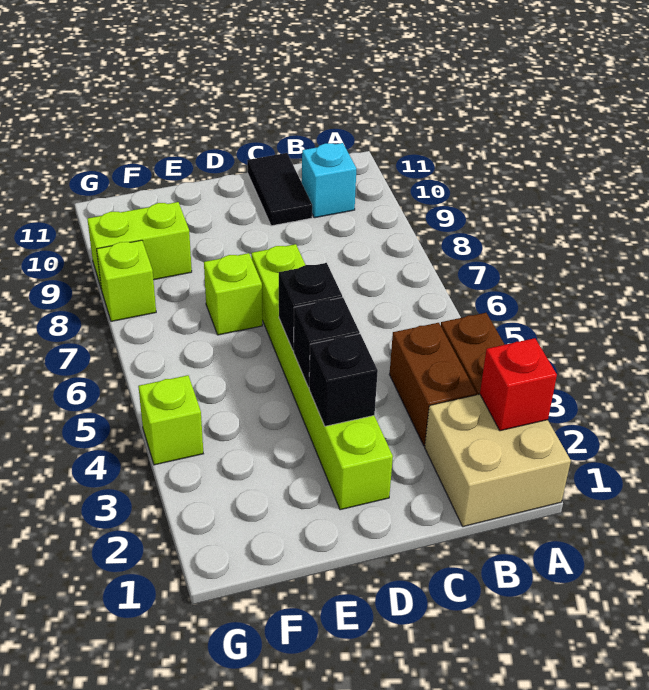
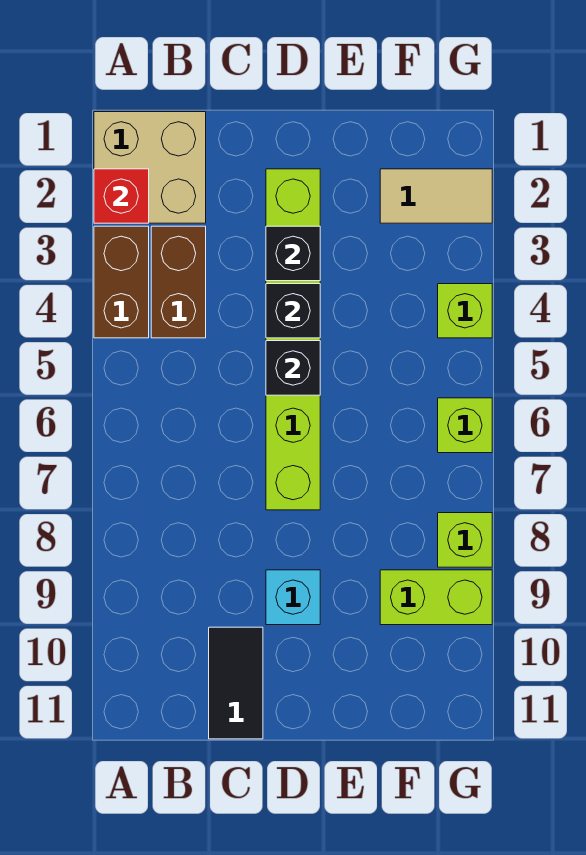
cyan brick B10 level 1 -> cyan brick D9 level 1
lime brick E7 level 1 -> lime brick G6 level 1
none -> tan tile F2:G2 level 1

